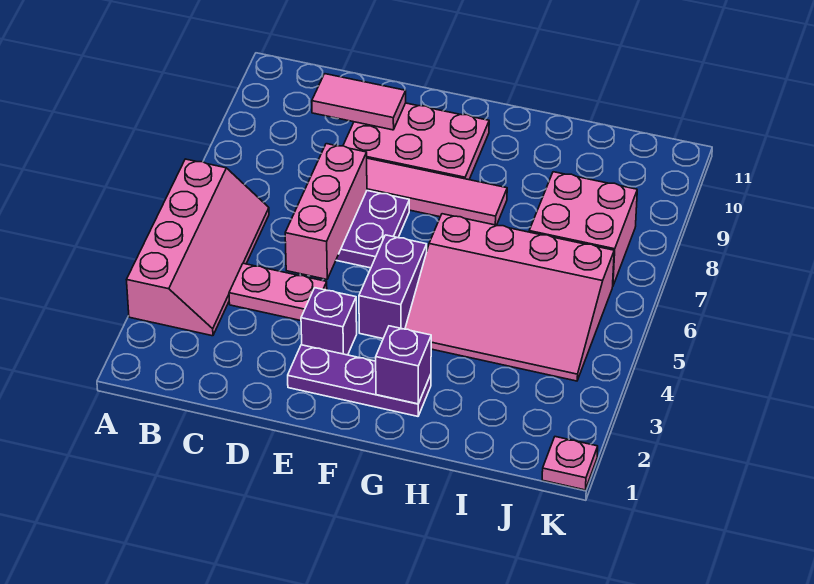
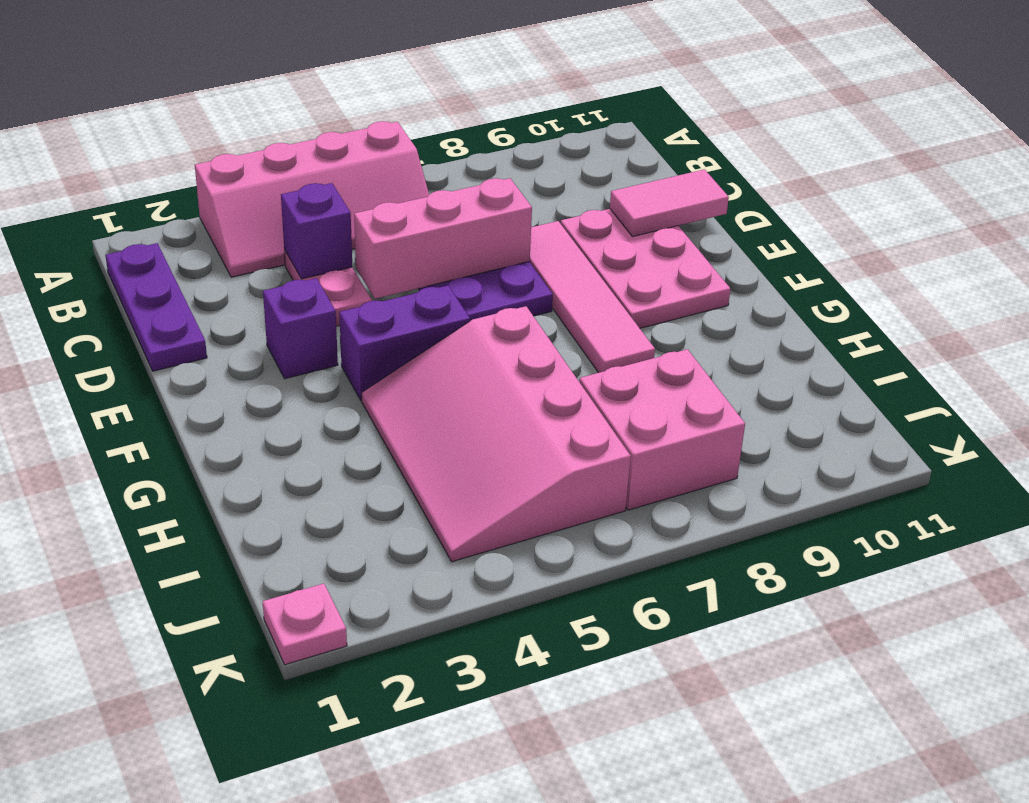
pink tile C10:D10 level 2 -> pink tile D10:D11 level 2
purple plate E2:G2 level 1 -> purple plate B1:D1 level 1
purple brick G2 level 2 -> purple brick C4 level 2

